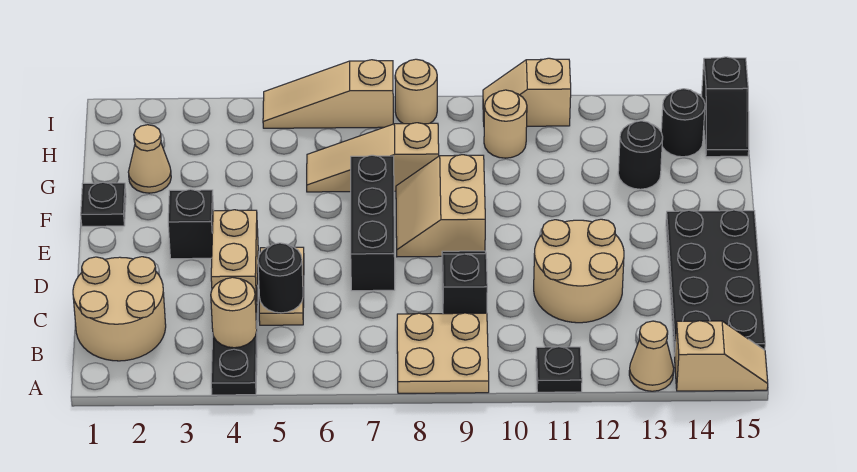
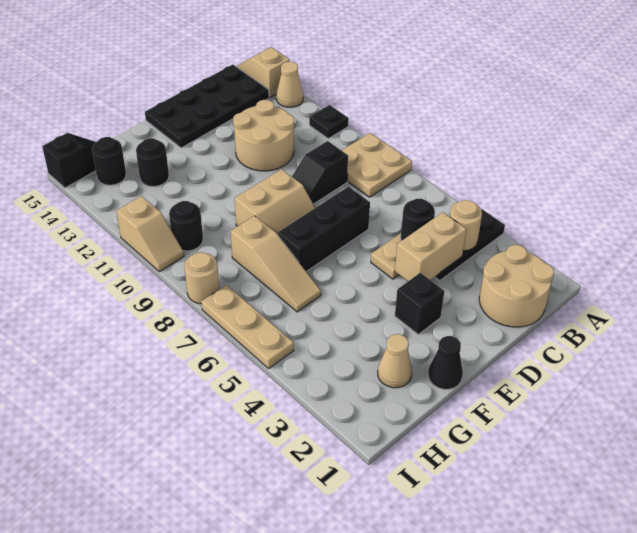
black plate F1 level 1 -> black cone F1 level 1
tan round brick H10 level 1 -> black round brick H10 level 1
tan slope I5:I7 level 1 top 7 -> tan plate I5:I7 level 1

